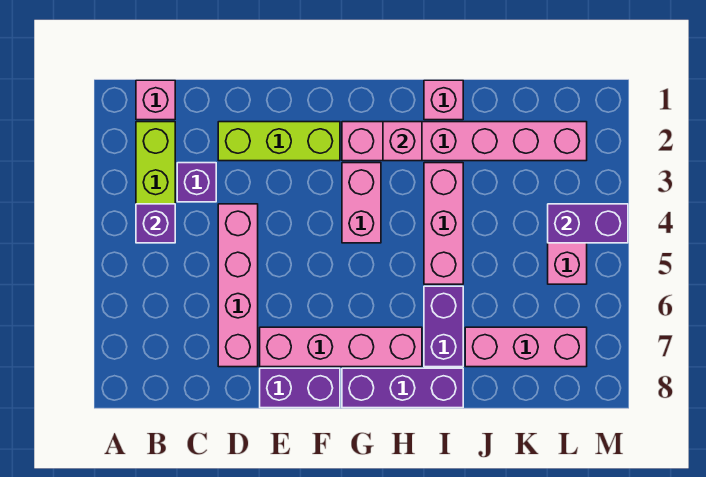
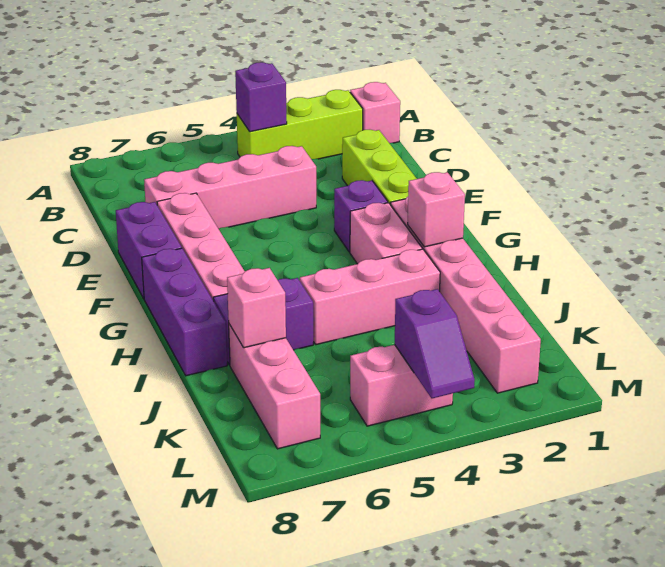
purple brick C3 level 1 -> purple brick F3 level 1
pink brick G3:G4 level 1 -> pink brick G3:H3 level 1
pink brick I1 level 1 -> pink brick J7 level 2
purple brick L4:M4 level 2 -> purple slope L4:M4 level 2 top L

